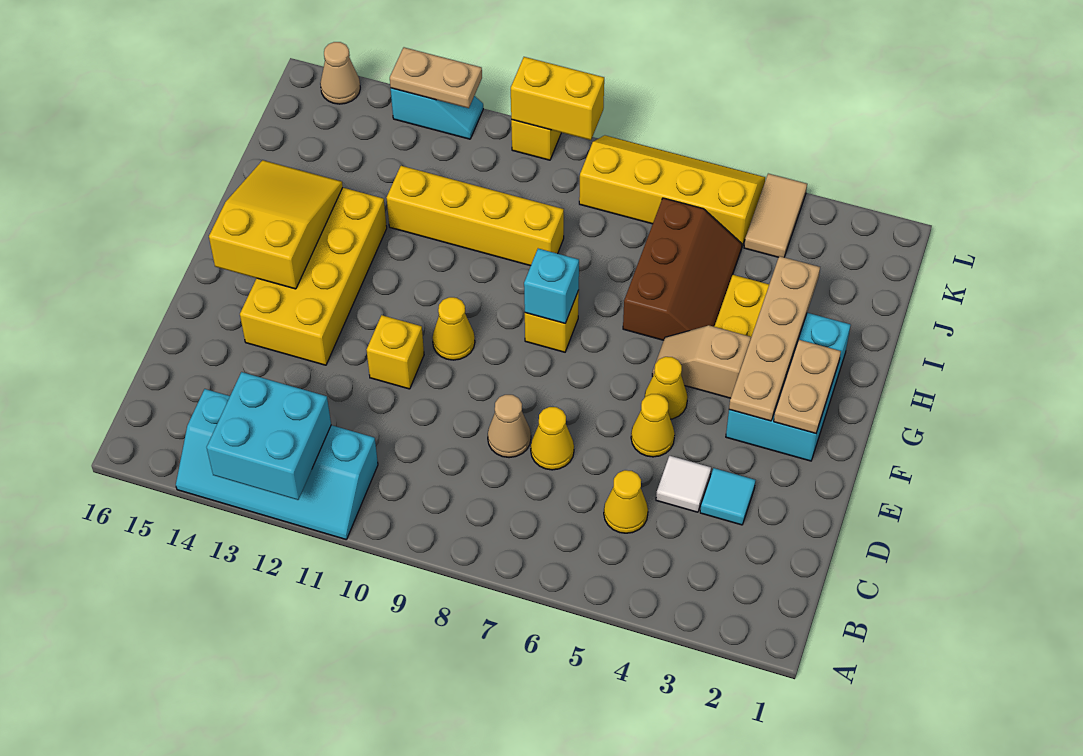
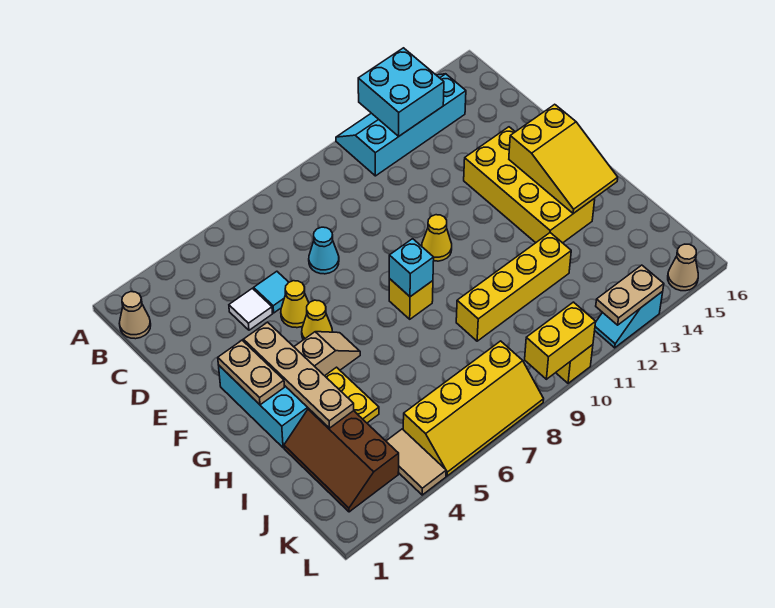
yellow cone C5 level 1 -> none
cyan tile D3 level 1 -> cyan tile D5 level 1
yellow cone D7 level 1 -> cyan cone D7 level 1
tan cone D8 level 1 -> tan cone B1 level 1
yellow brick E11 level 1 -> none
brown slope H5:J6 level 1 top 6 -> brown slope I2:K3 level 1 top 3

